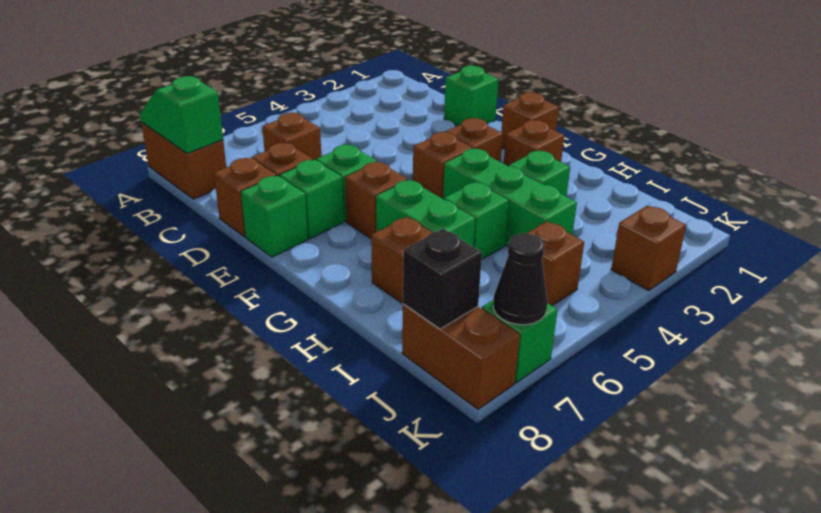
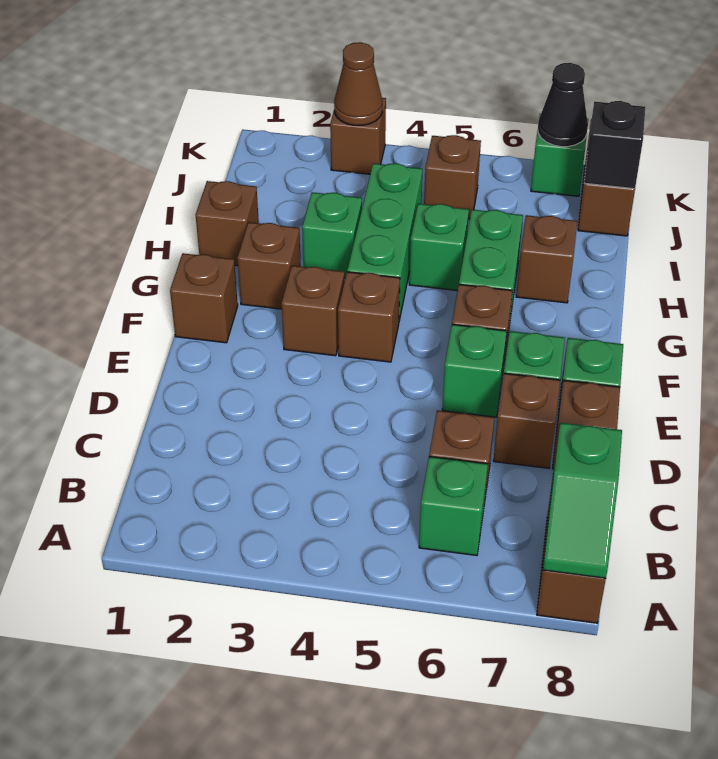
green brick D1 level 1 -> green brick B6 level 1
none -> brown brick H1 level 1
none -> brown cone K3 level 2

